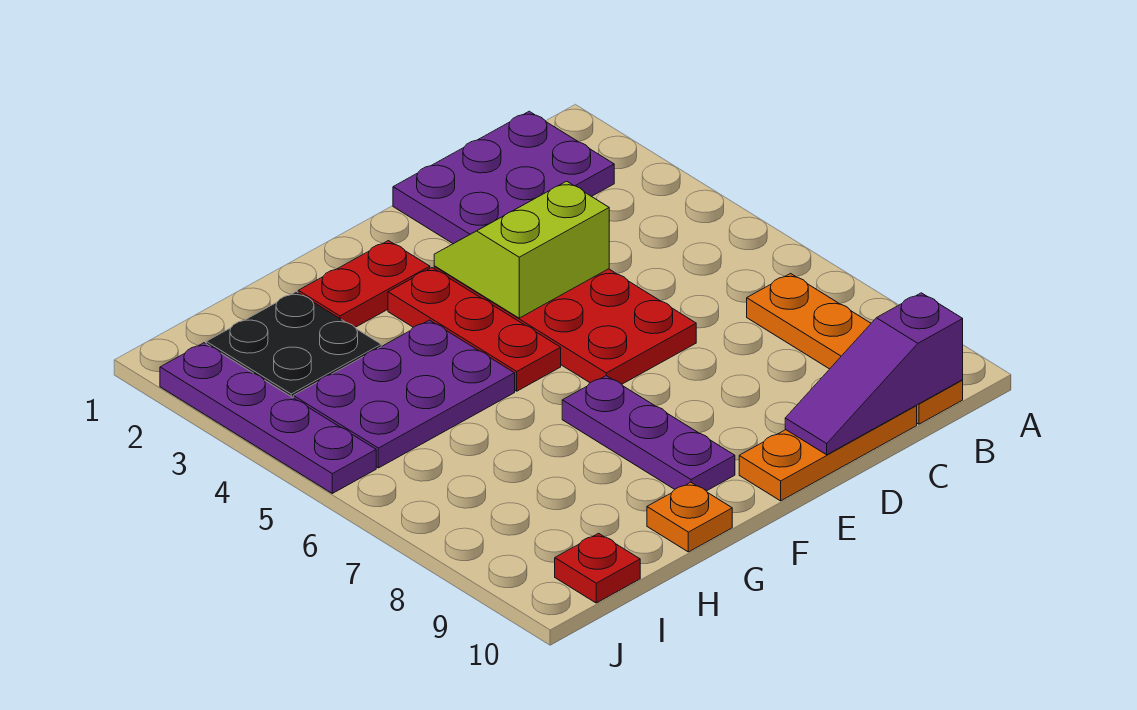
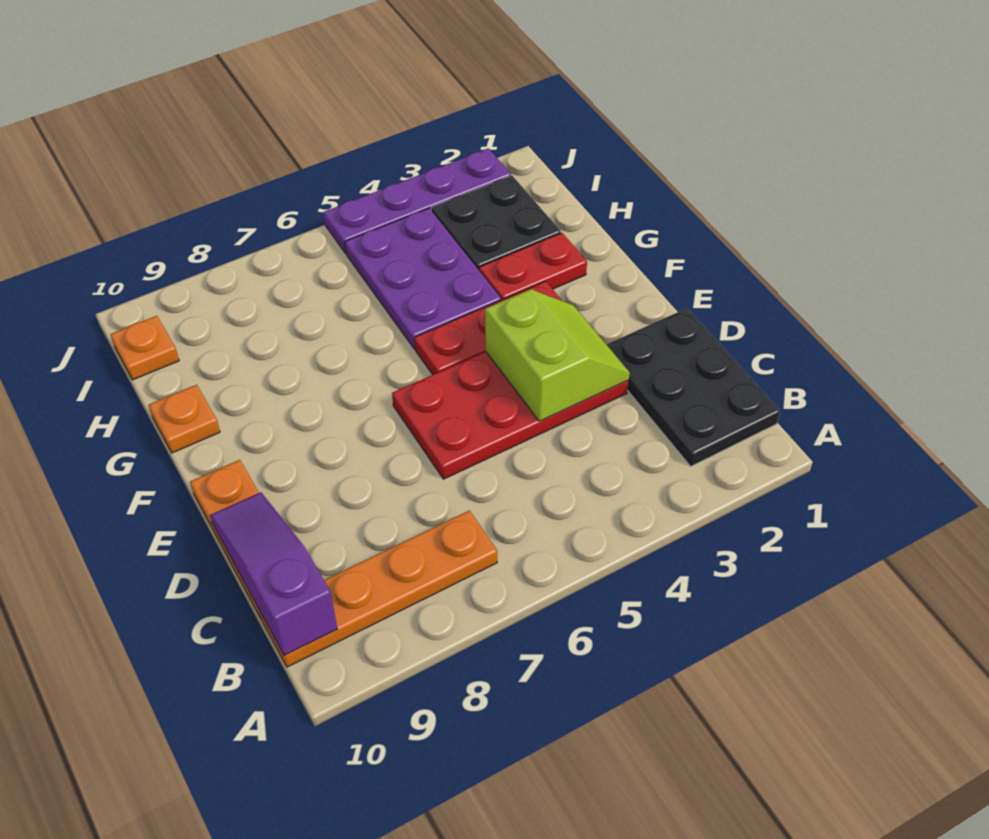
purple plate B1:D2 level 1 -> black plate B1:D2 level 1
red plate F2:G2 level 1 -> red plate G2:G3 level 1
purple plate F7:F9 level 1 -> none
red plate I10 level 1 -> orange plate I10 level 1

